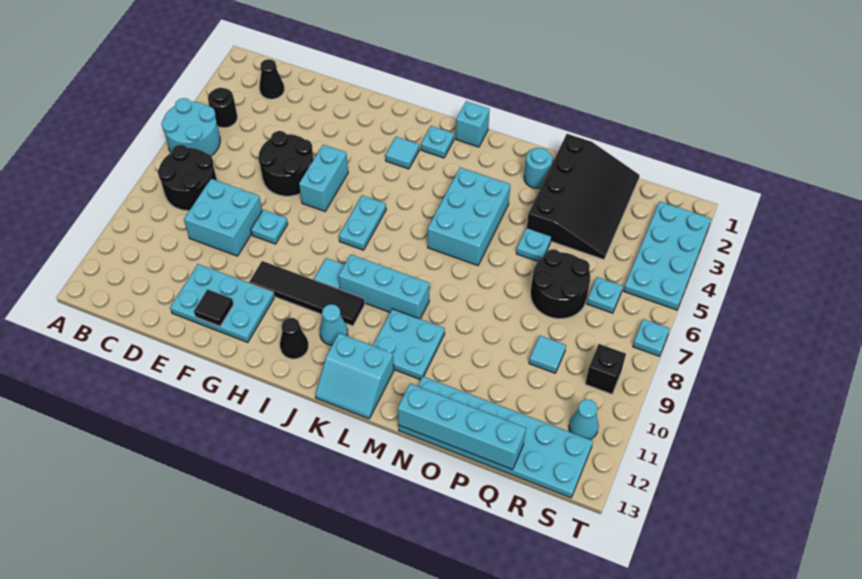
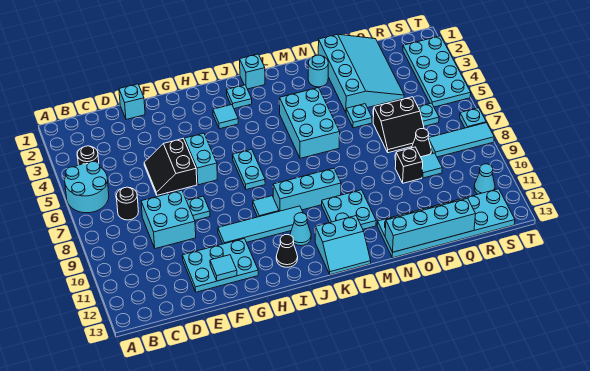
black round brick B7:C8 level 1 -> black round brick C7 level 1
black cone C2 level 1 -> black cone Q8 level 1
none -> cyan brick E1 level 1
black round brick E5:F6 level 1 -> black slope E5:F6 level 1 top F
black tile F12 level 2 -> cyan tile F12 level 2
black tile G10:J10 level 1 -> cyan tile G10:J10 level 1
black slope O1:Q4 level 1 top O -> cyan slope O1:Q4 level 1 top O
black round brick P6:Q7 level 1 -> black slope P6:Q7 level 1 top 6
none -> cyan tile R8:T8 level 1
black brick S9 level 1 -> black brick P9 level 1

